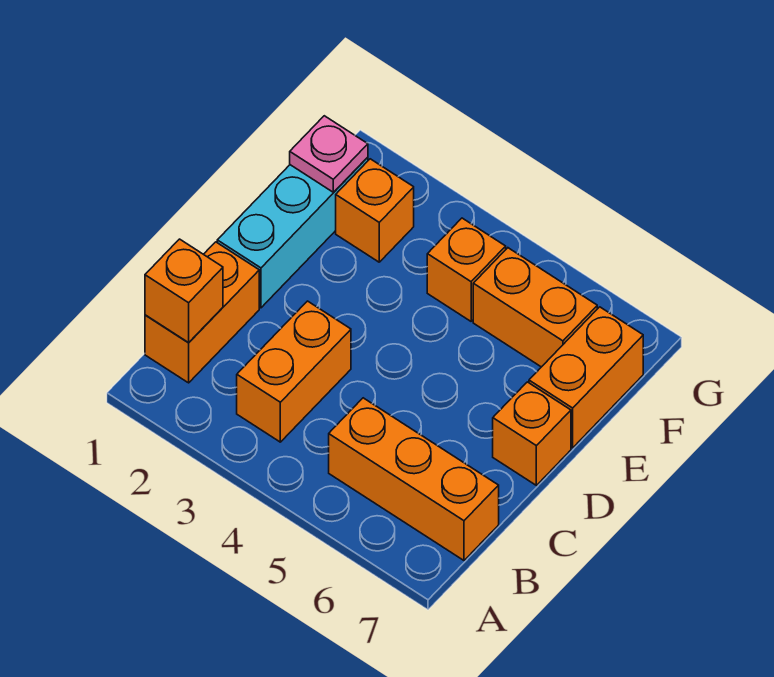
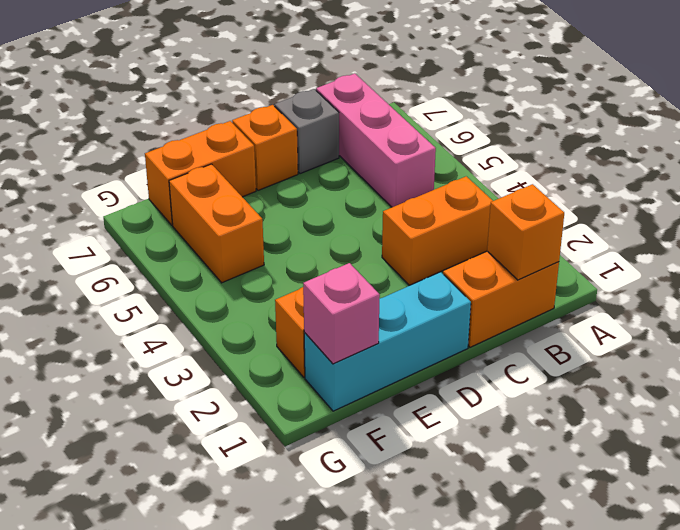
orange brick B5:B7 level 1 -> pink brick B5:B7 level 1
none -> grey brick C7 level 1
pink plate F1 level 2 -> pink brick F1 level 2
orange brick F4 level 1 -> none

